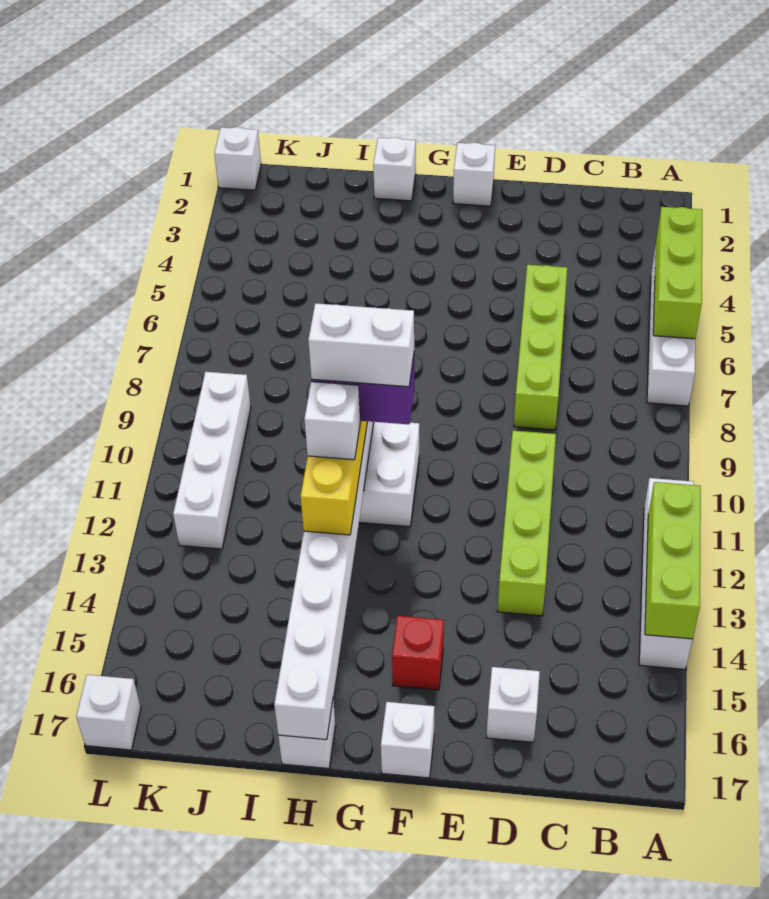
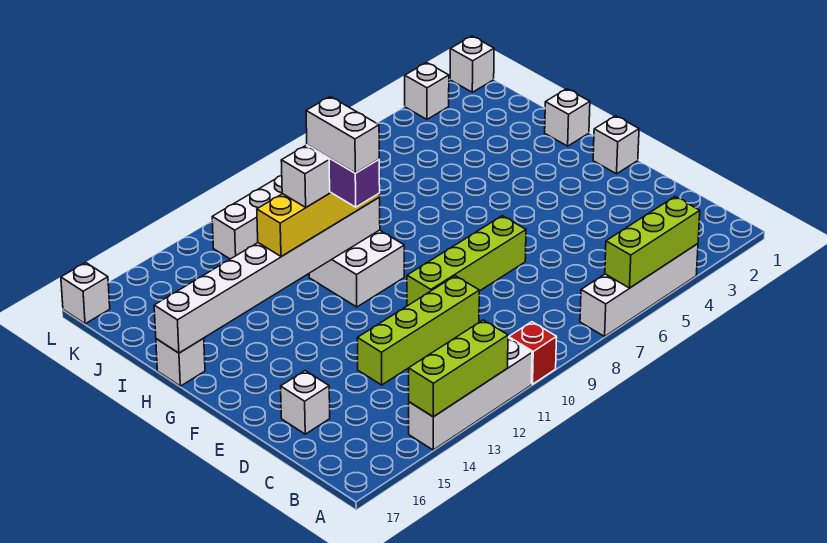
lime brick D5:D8 level 1 -> lime brick E7:E10 level 1
red brick F15 level 1 -> red brick A10 level 1
white brick F17 level 1 -> white brick L3 level 1

